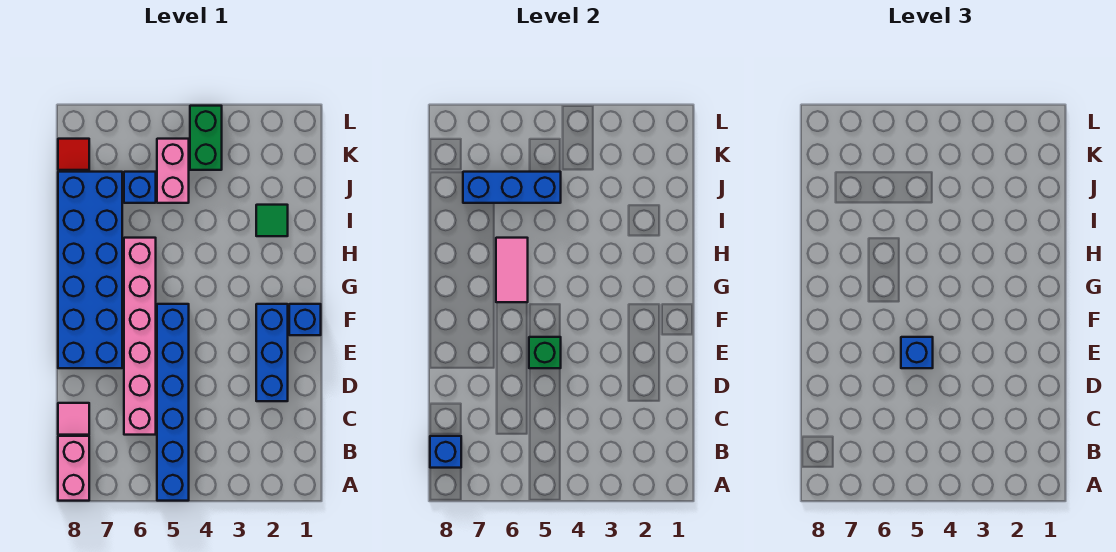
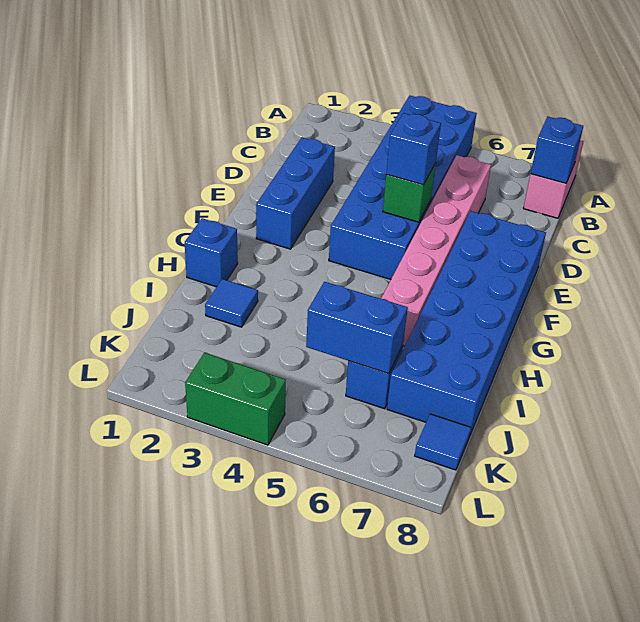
blue brick A5:F5 level 1 -> blue brick A4:F5 level 1
pink tile C8 level 1 -> none
blue brick F1 level 1 -> blue brick H1 level 1
pink tile G6:H6 level 2 -> none
green tile I2 level 1 -> blue tile I2 level 1
pink brick J5:K5 level 1 -> none
blue brick J5:J7 level 2 -> blue brick J5:J6 level 2
green brick K4:L4 level 1 -> green brick L3:L4 level 1
red tile K8 level 1 -> blue tile K8 level 1

